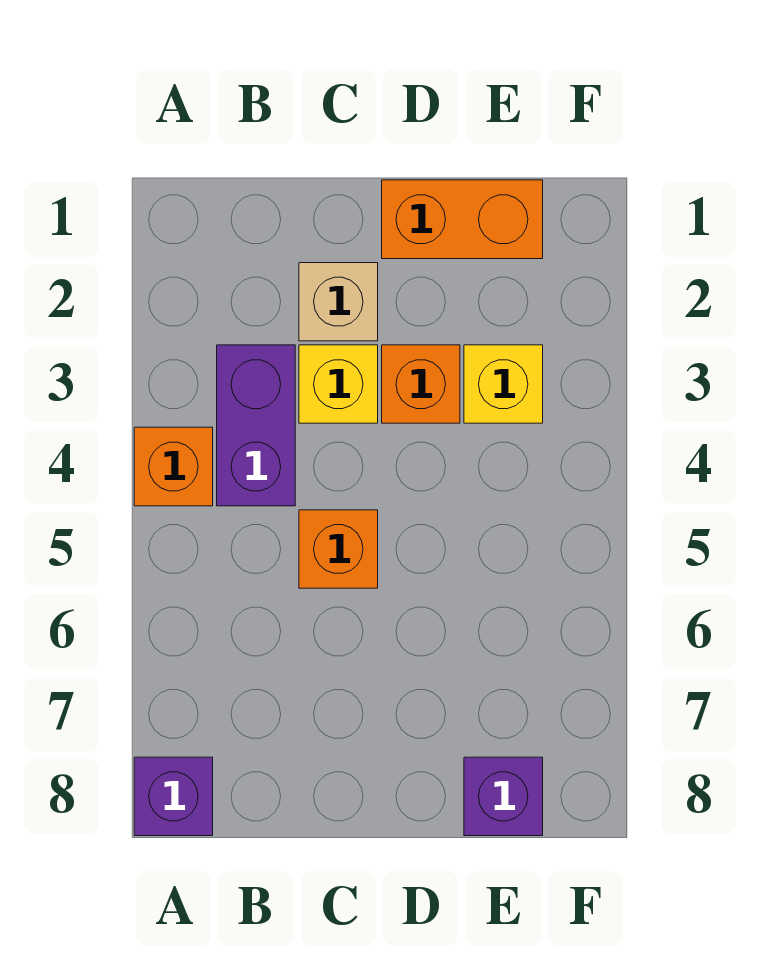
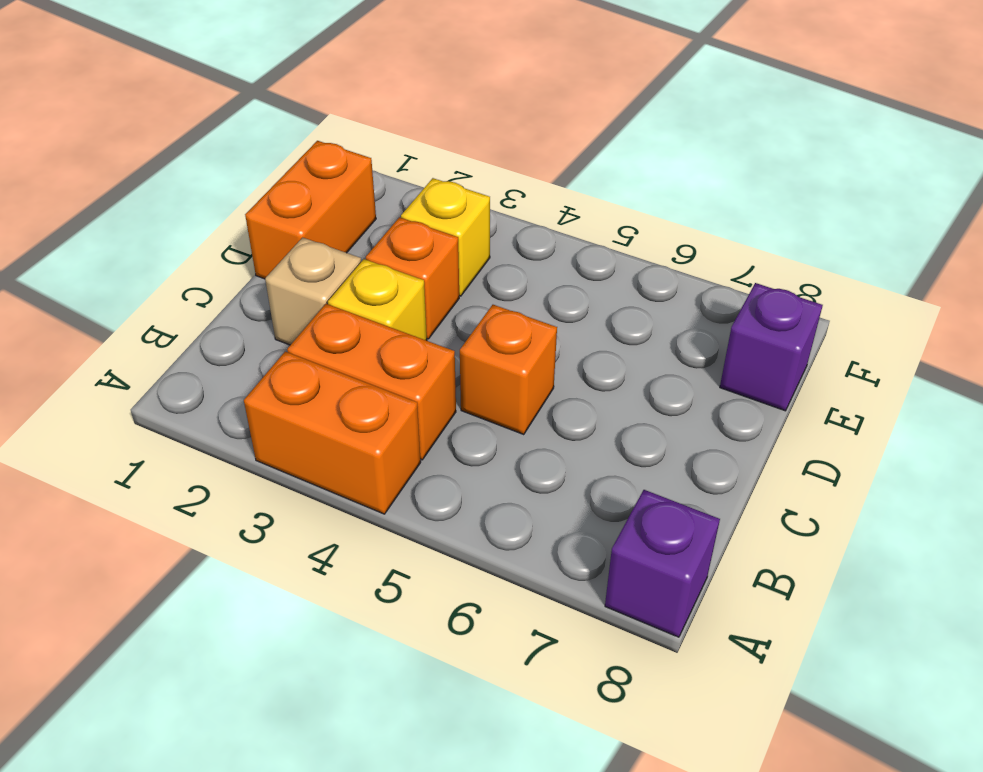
orange brick A4 level 1 -> orange brick A3:A4 level 1
purple brick B3:B4 level 1 -> orange brick B3:B4 level 1

